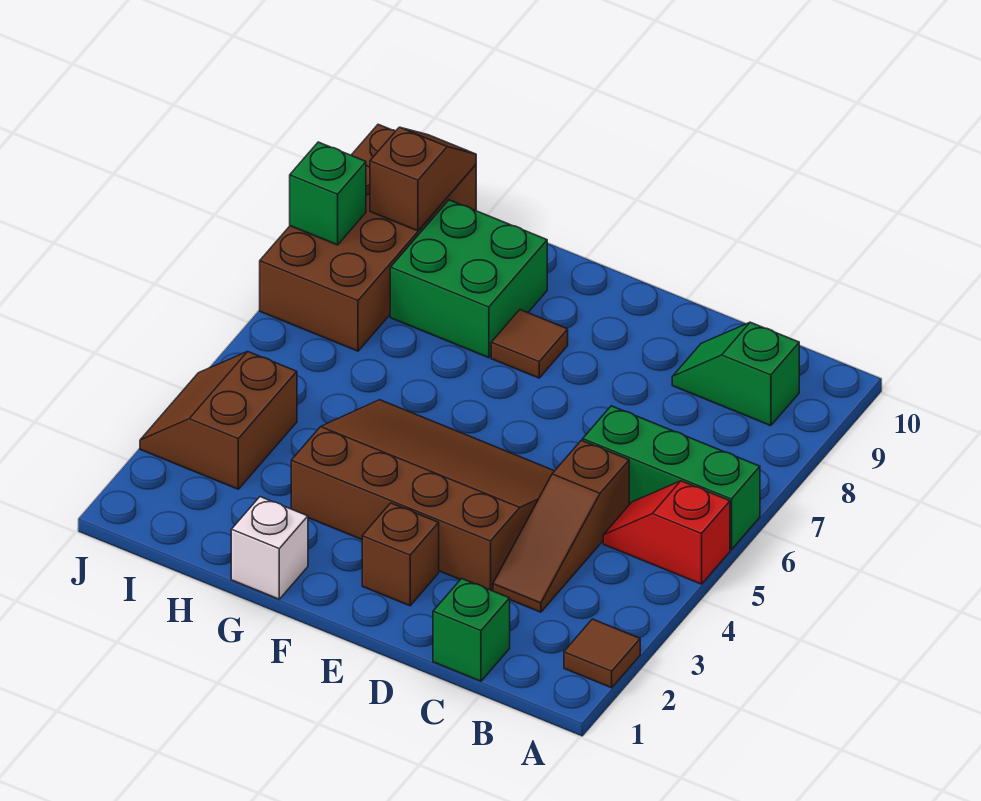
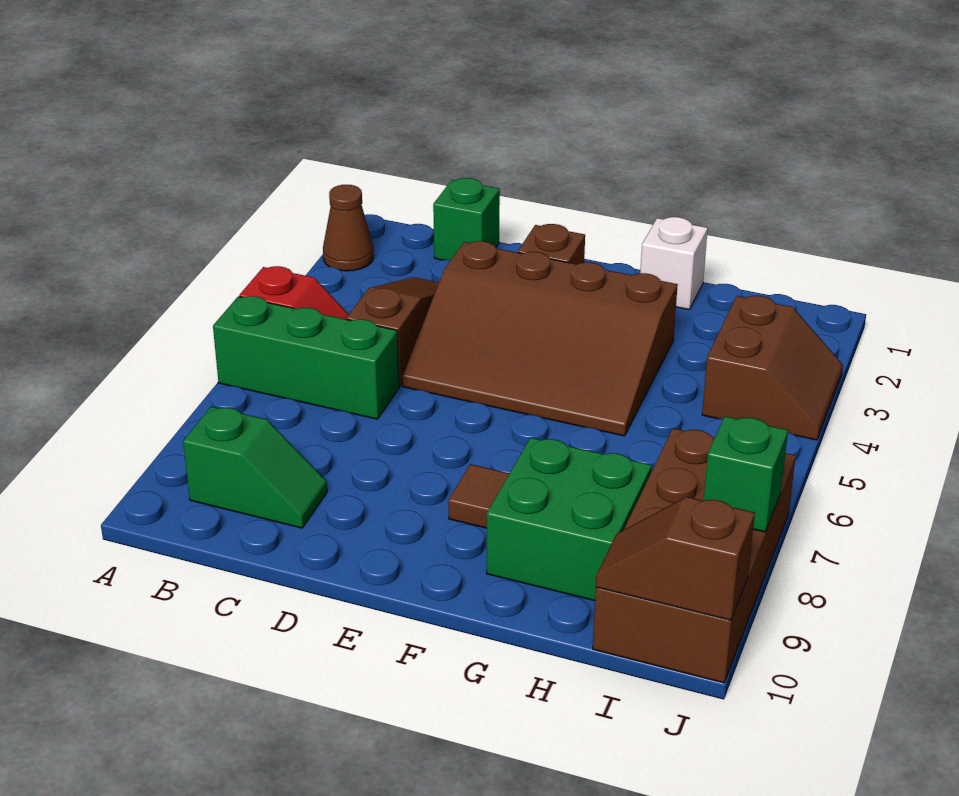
brown tile A2 level 1 -> brown cone A2 level 1
brown slope I9:I10 level 2 top 9 -> brown slope I10:J10 level 2 top J

